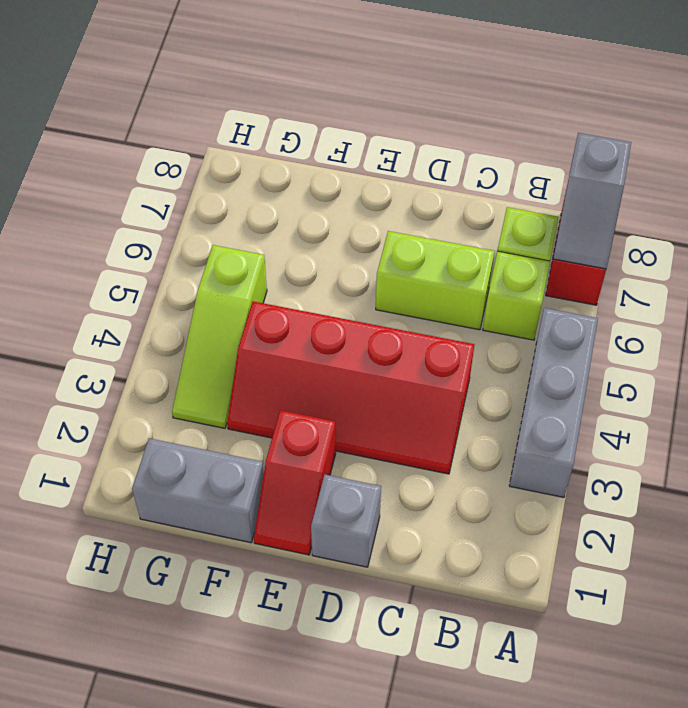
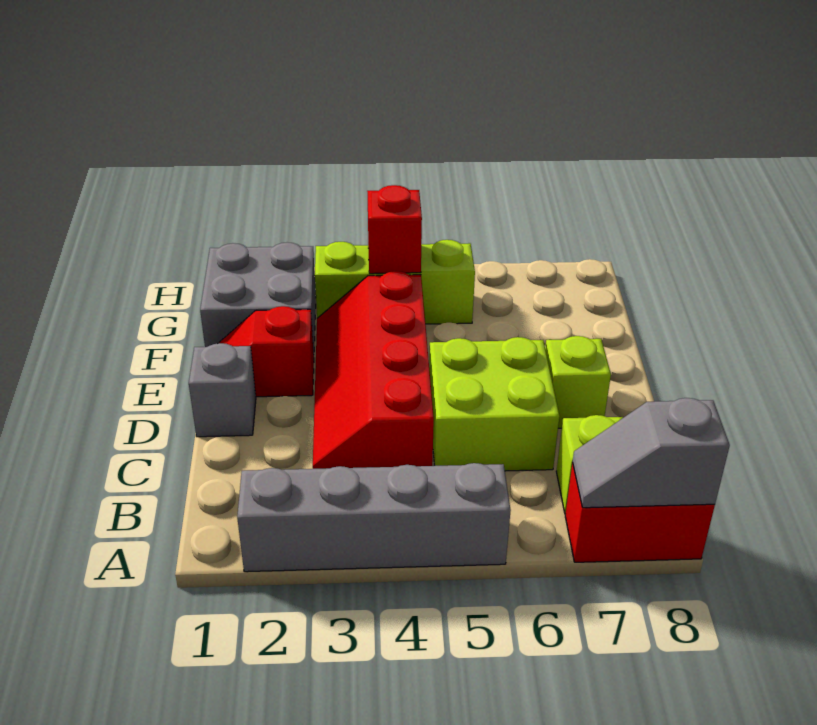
grey brick A3:A5 level 1 -> grey brick A2:A5 level 1
lime brick B6 level 1 -> lime brick D7 level 1
lime brick C6:D6 level 1 -> lime brick C5:D6 level 1
grey brick F1:G1 level 1 -> grey brick F1:G2 level 1
lime slope G3:G5 level 1 top 5 -> lime brick G3:G5 level 1
none -> red brick G4 level 2

